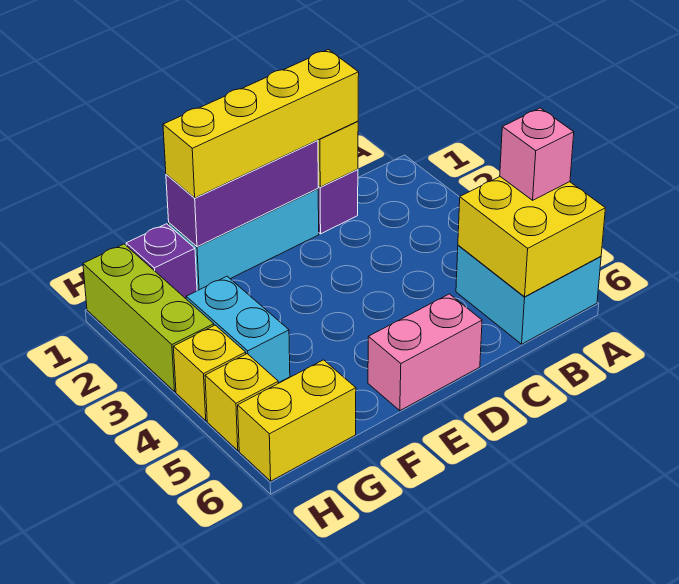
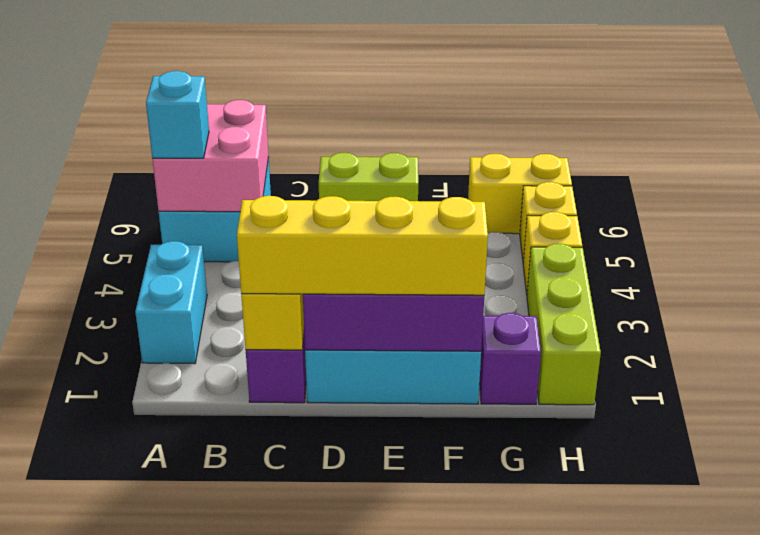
yellow brick A5:B6 level 2 -> pink brick A5:B6 level 2
pink brick A5 level 3 -> cyan brick A5 level 3
pink brick D6:E6 level 1 -> lime brick D6:E6 level 1
cyan brick G3:G4 level 1 -> cyan brick A2:A3 level 1

